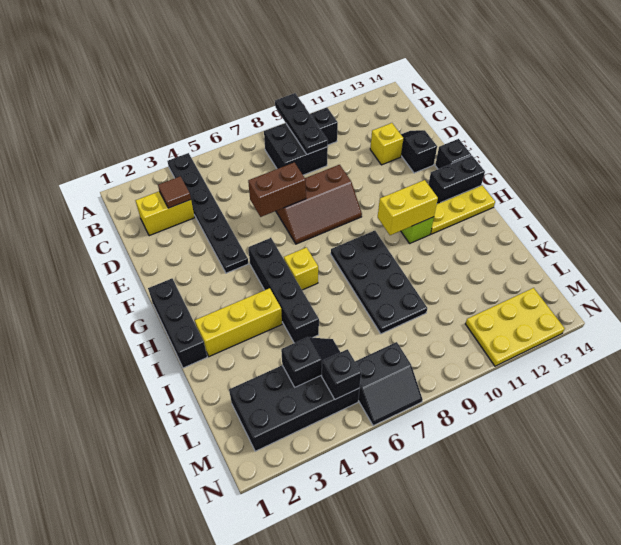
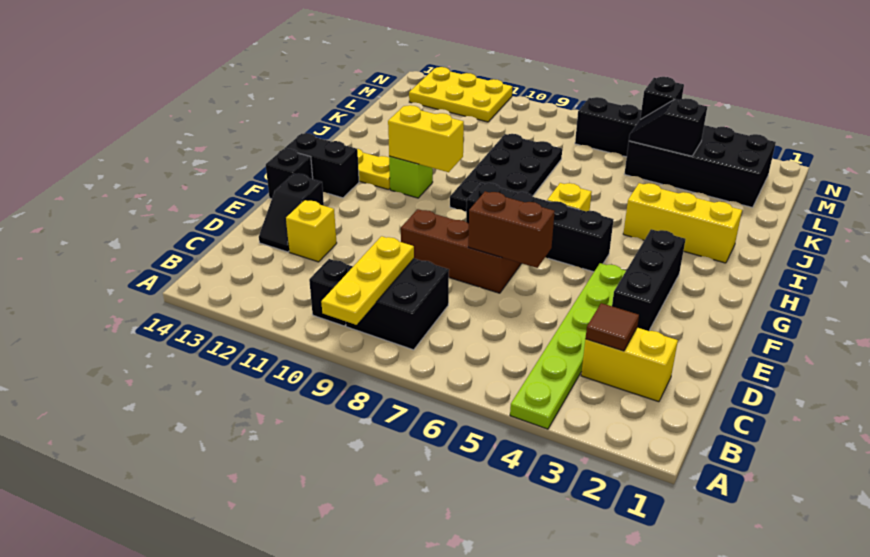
black plate A4:F4 level 1 -> lime plate A4:F4 level 1
black plate A9:C9 level 2 -> yellow plate A9:C9 level 2
black brick G1:I1 level 1 -> black brick E3:G3 level 1
black brick G5:J5 level 1 -> black brick G5:G8 level 1

